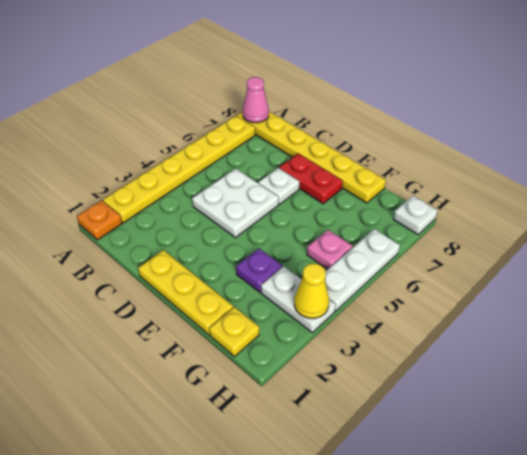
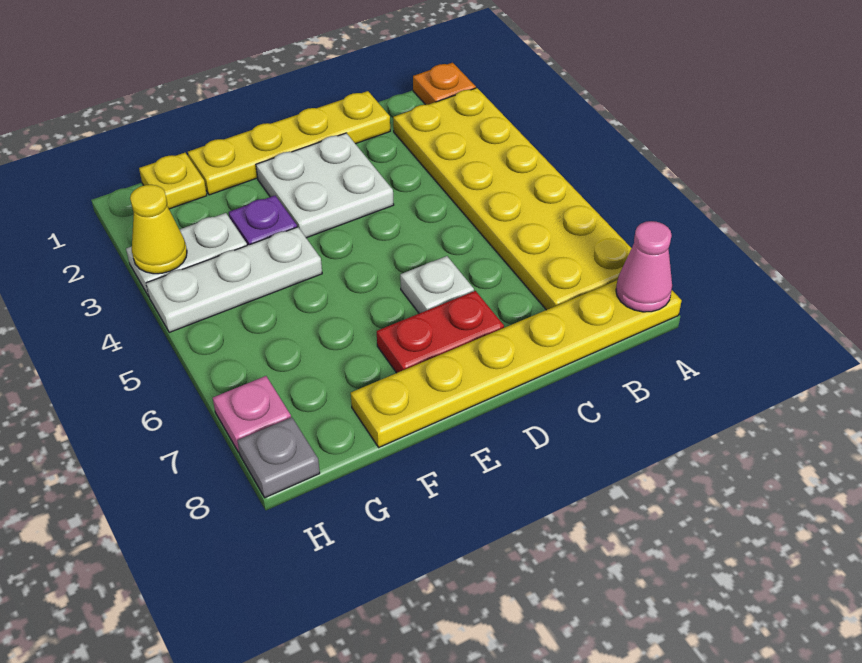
yellow plate A2:A7 level 1 -> yellow plate A2:B7 level 1
white plate C4:D5 level 1 -> white plate D2:E3 level 1
yellow plate D1:F1 level 1 -> yellow plate C1:F1 level 1
pink plate G5 level 1 -> pink plate H7 level 1
white plate H4:H6 level 1 -> white plate F4:H4 level 1
white plate H8 level 1 -> grey plate H8 level 1

